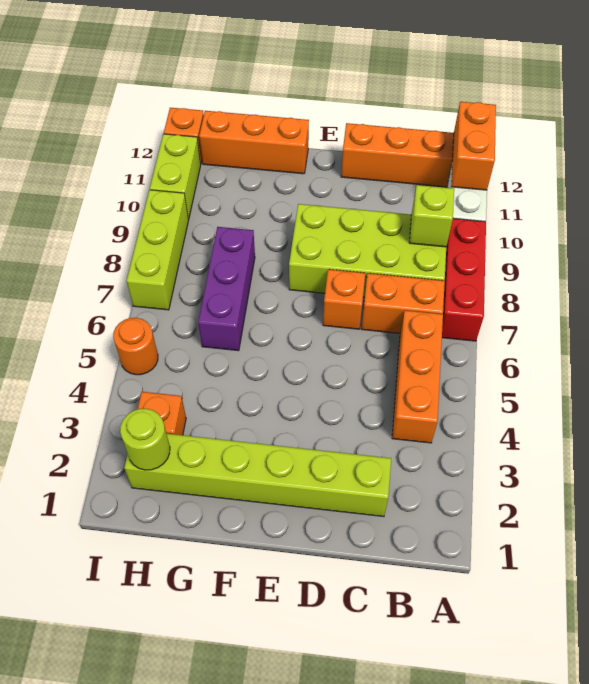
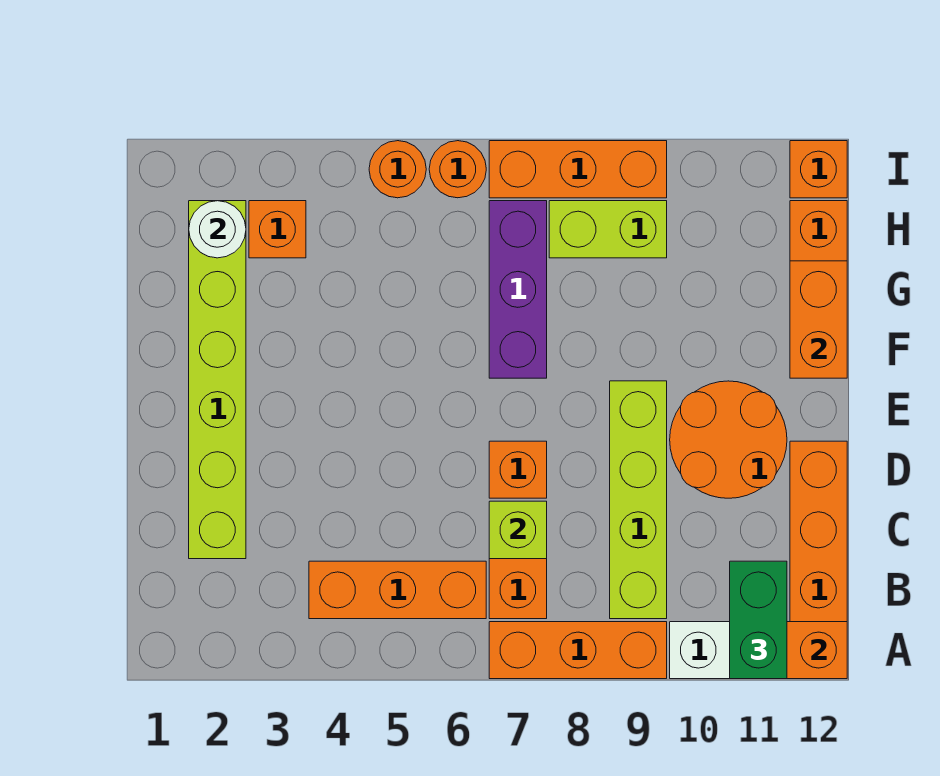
red brick A7:A9 level 1 -> orange brick A7:A9 level 1
none -> green brick A11:B11 level 3
lime brick B8:E9 level 1 -> lime brick B9:E9 level 1
lime brick B9 level 2 -> lime brick C7 level 2
none -> orange round brick D10:E11 level 1
none -> orange brick F12:G12 level 2
purple brick G6:G8 level 1 -> purple brick F7:H7 level 1
lime round brick H2 level 2 -> white round brick H2 level 2
none -> orange round brick I6 level 1
lime brick I7:I9 level 1 -> orange brick I7:I9 level 1
lime brick I10:I11 level 1 -> lime brick H8:H9 level 1

